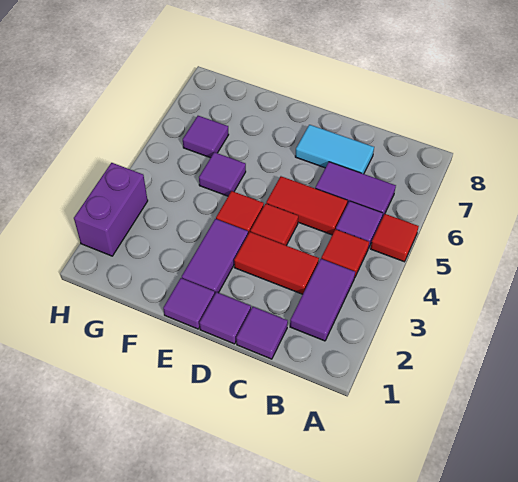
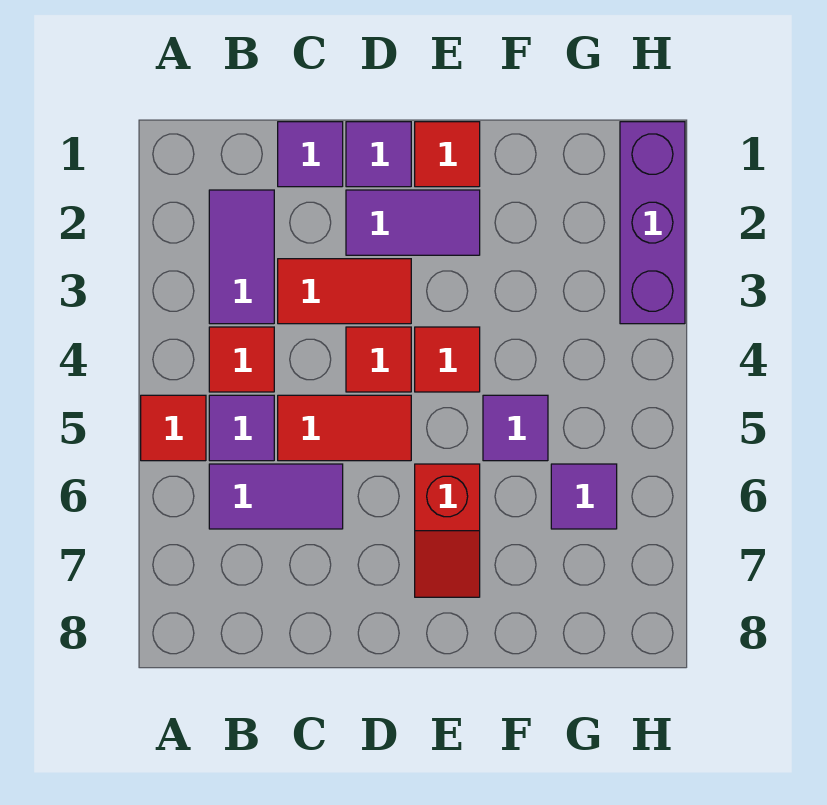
cyan tile C7:D7 level 1 -> none
purple tile E1 level 1 -> red tile E1 level 1
purple tile E2:E3 level 1 -> purple tile D2:E2 level 1
none -> red slope E6:E7 level 1 top 6
purple brick H2:H3 level 1 -> purple brick H1:H3 level 1

